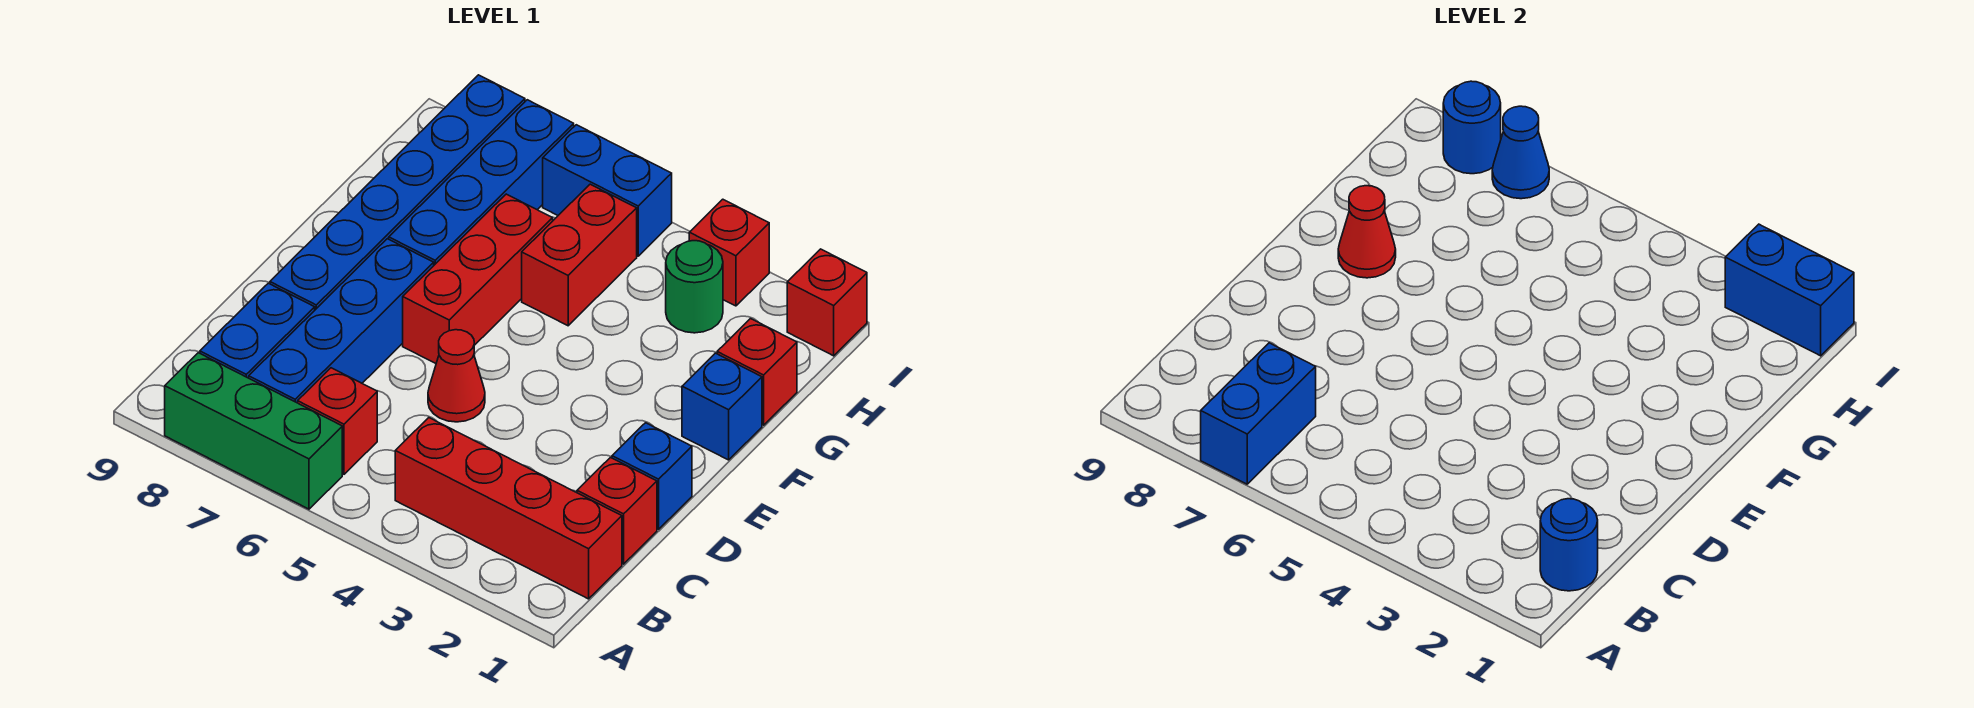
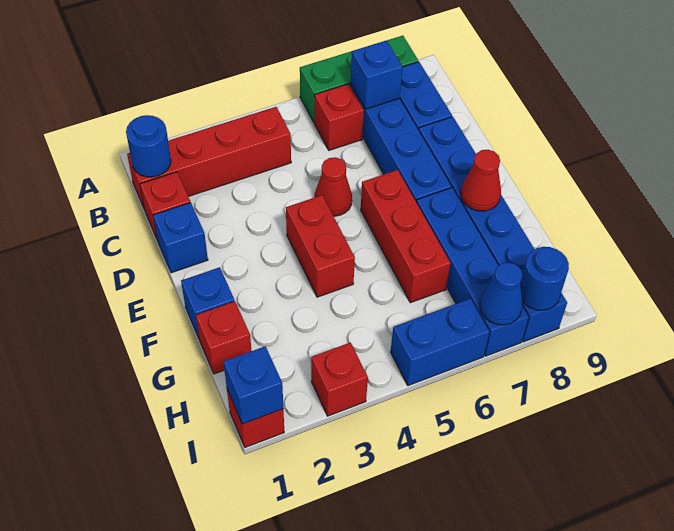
blue brick A7:B7 level 2 -> blue brick B7 level 2
red brick G5:H5 level 1 -> red brick E4:F4 level 1
green round brick H3 level 1 -> none
blue brick I1:I2 level 2 -> blue brick I1 level 2

